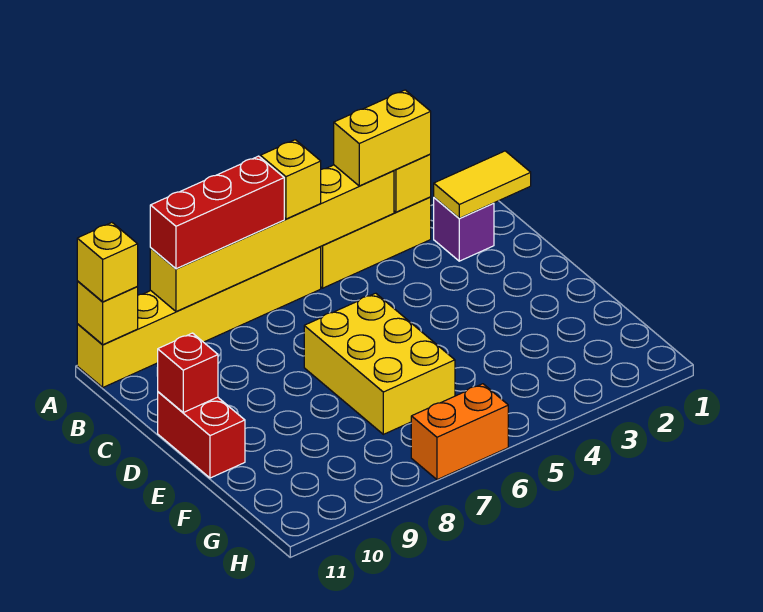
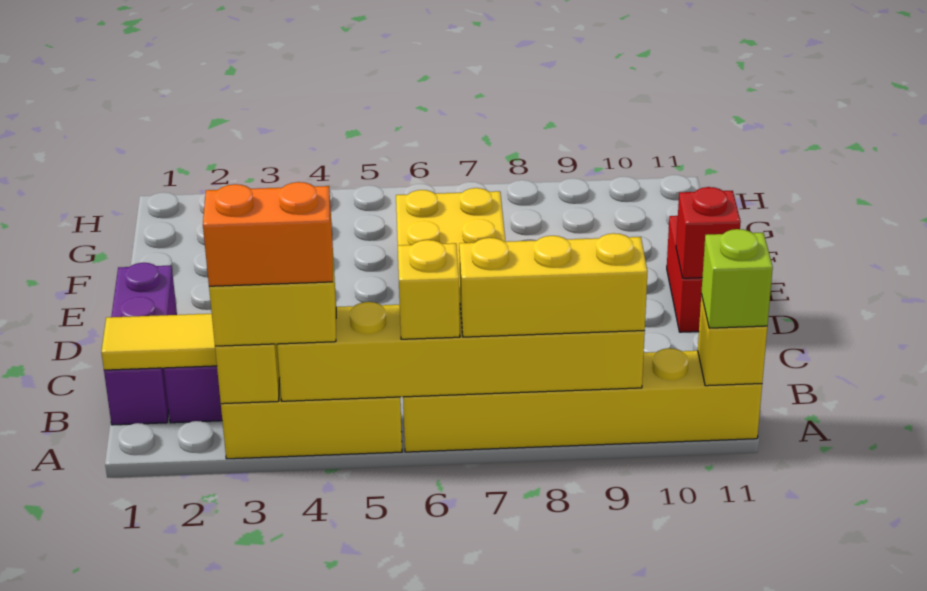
red brick A7:A9 level 3 -> yellow brick A7:A9 level 3
yellow brick A11 level 3 -> lime brick A11 level 3
none -> purple brick B1:D1 level 1
orange brick H6:H7 level 1 -> orange brick A3:A4 level 4

